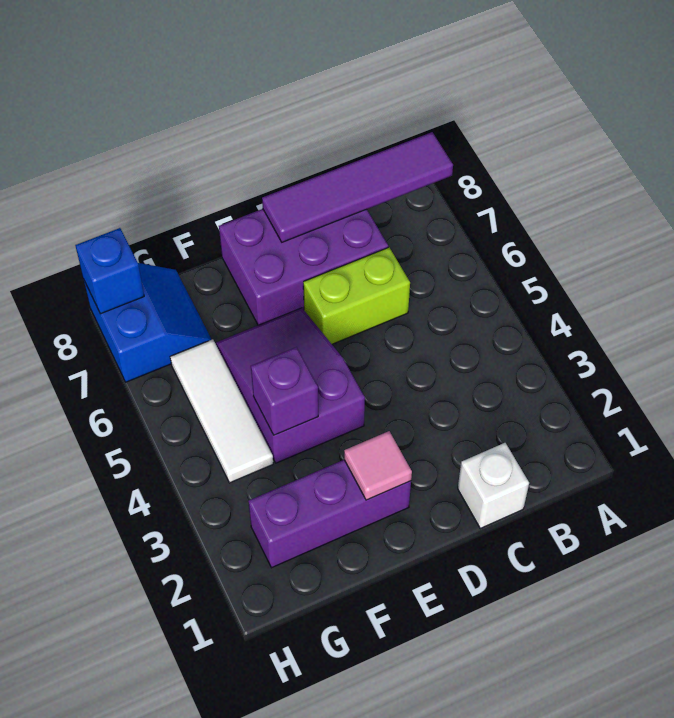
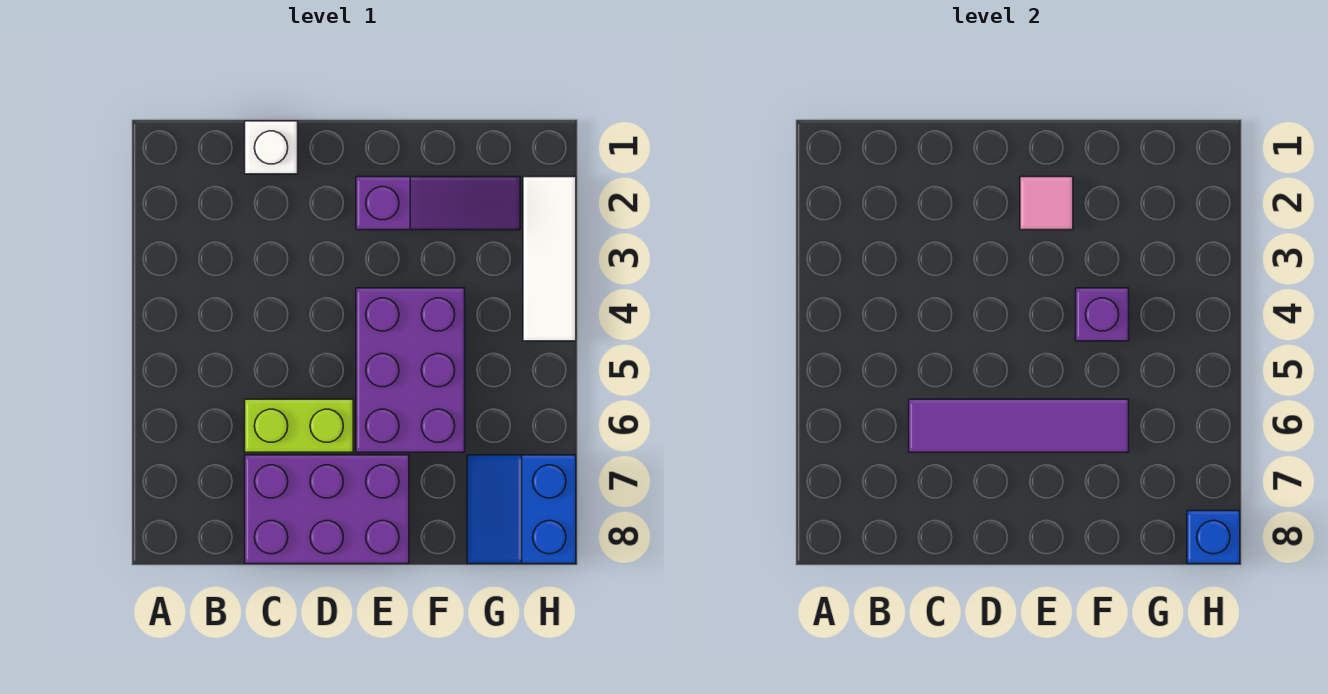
purple tile A8:D8 level 2 -> purple tile C6:F6 level 2
purple brick E2:G2 level 1 -> purple slope E2:G2 level 1 top E
purple slope E4:F6 level 1 top 4 -> purple brick E4:F6 level 1
white tile G4:G6 level 1 -> white tile H2:H4 level 1

